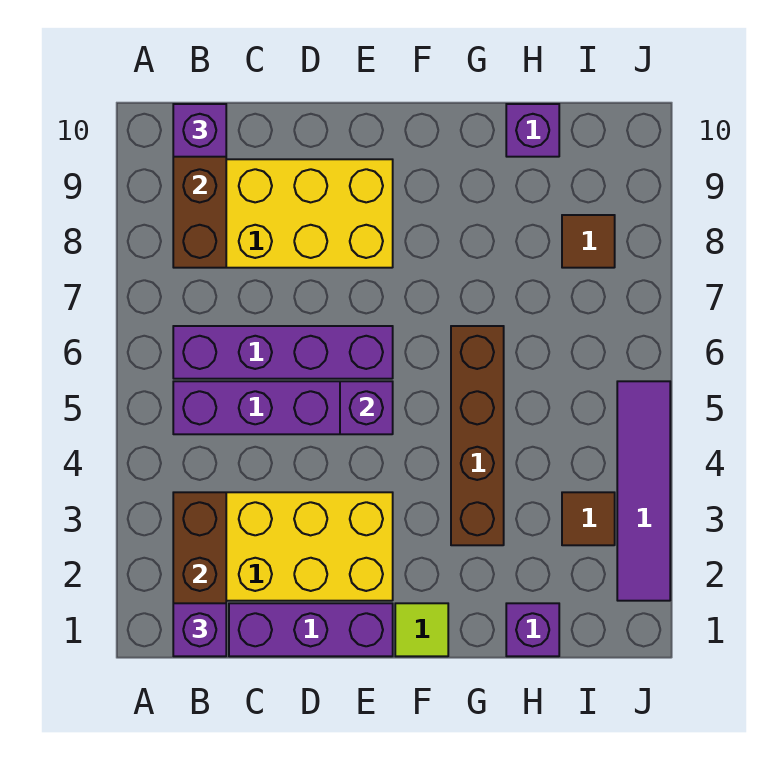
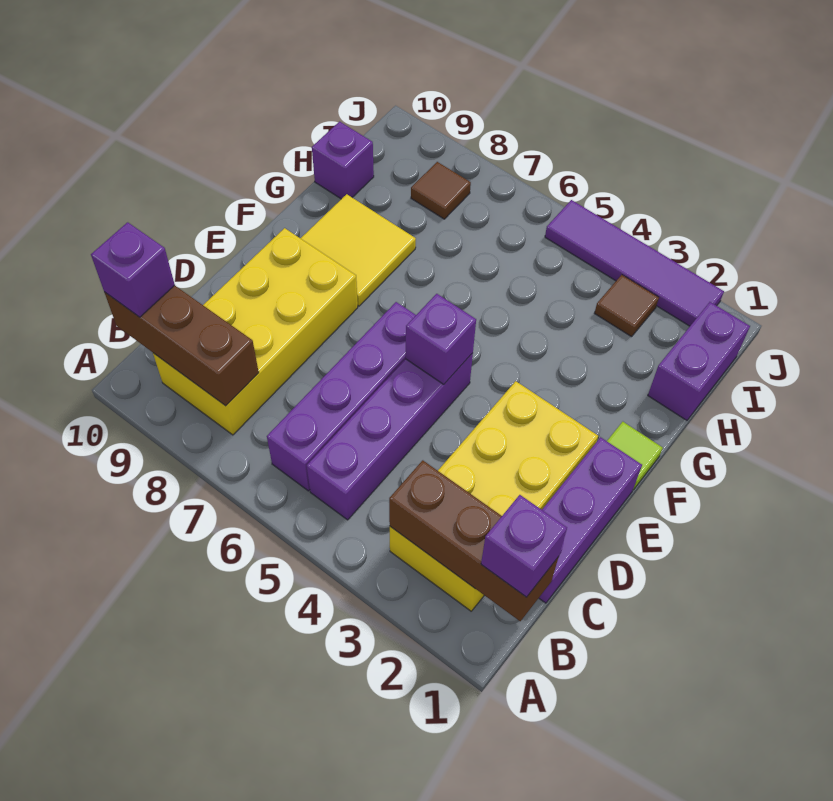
none -> yellow tile F8:G9 level 1
brown brick G3:G6 level 1 -> none
purple brick H1 level 1 -> purple brick H1:I1 level 1

